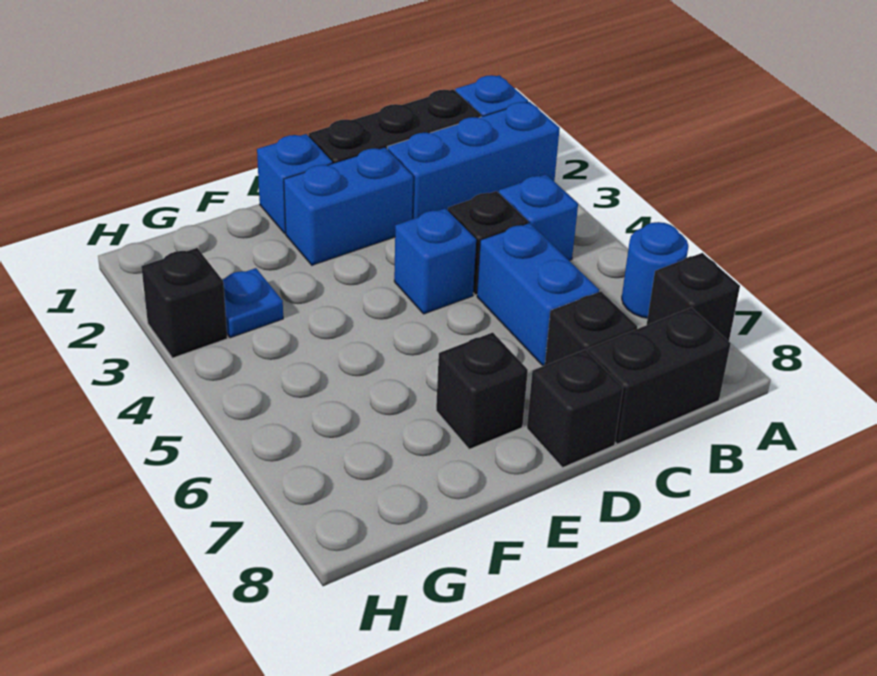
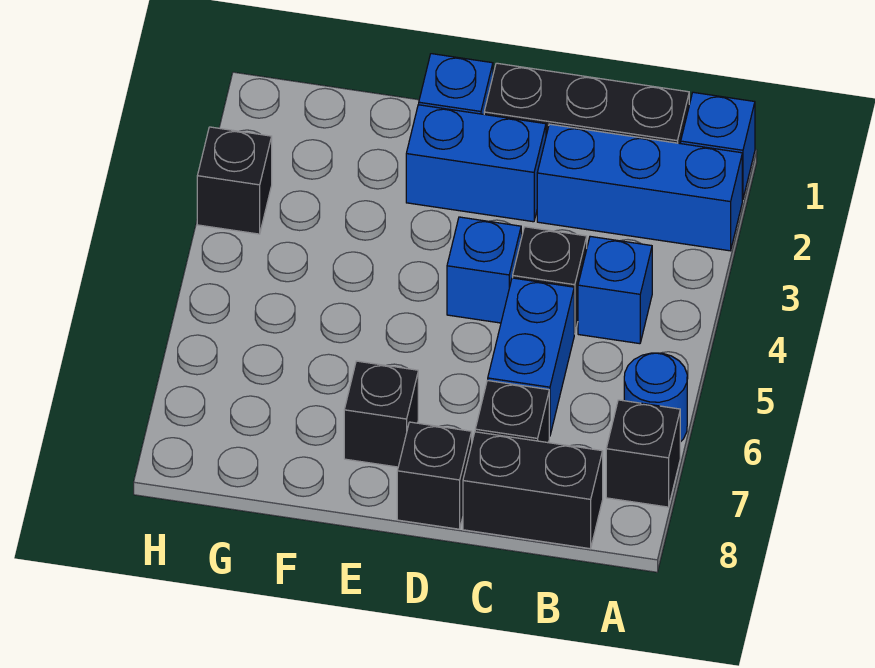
blue plate G3 level 1 -> none

